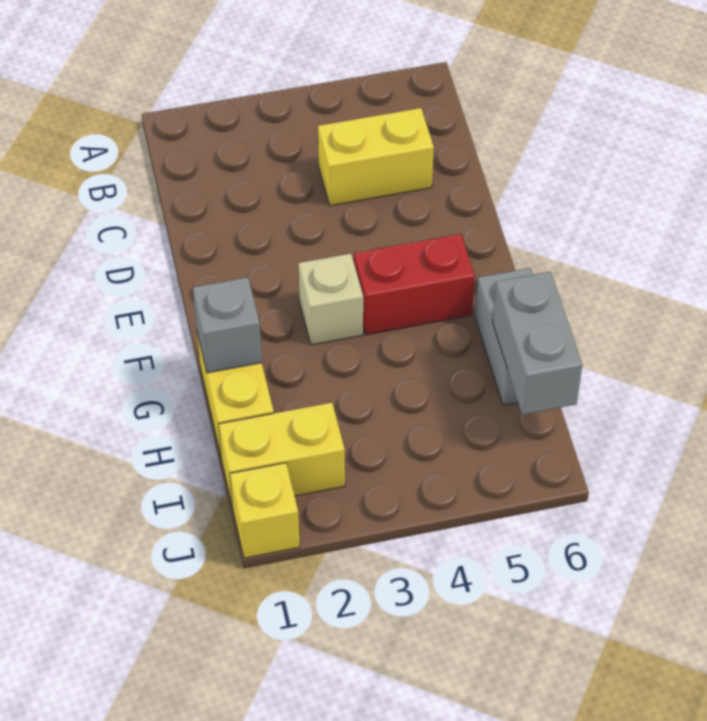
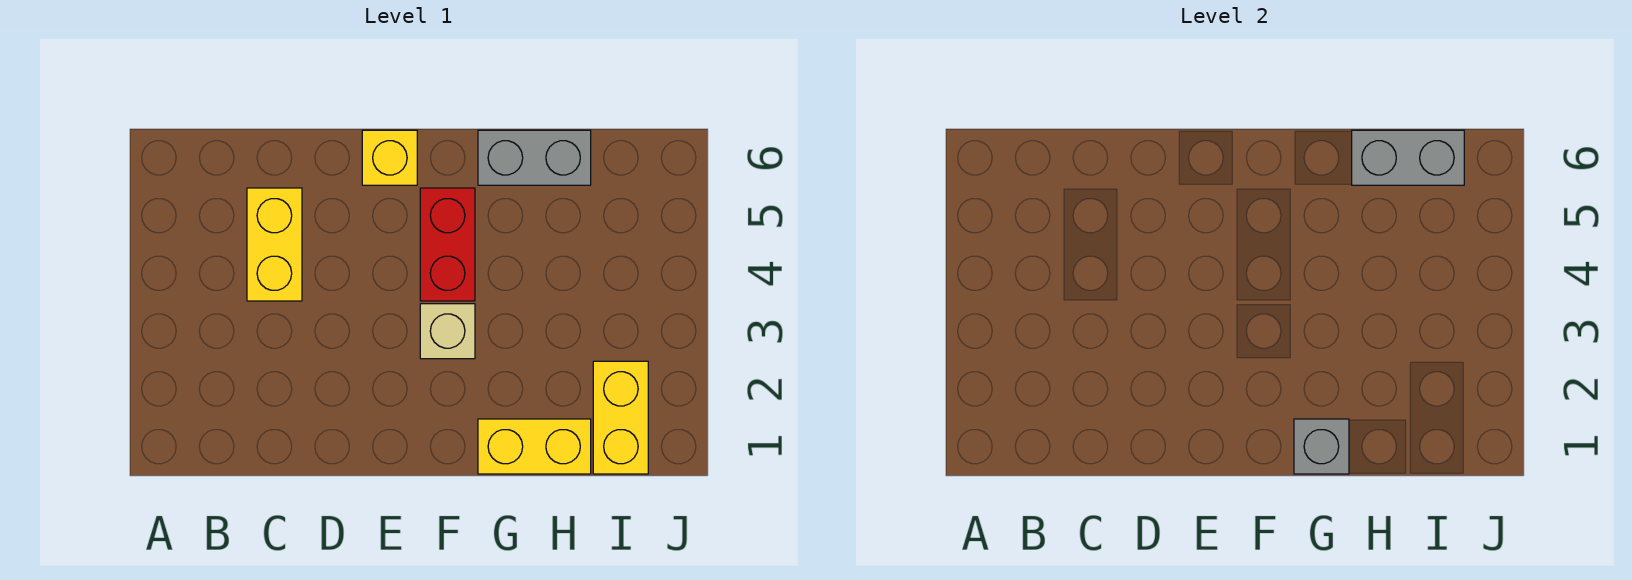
yellow brick J1 level 1 -> yellow brick E6 level 1

